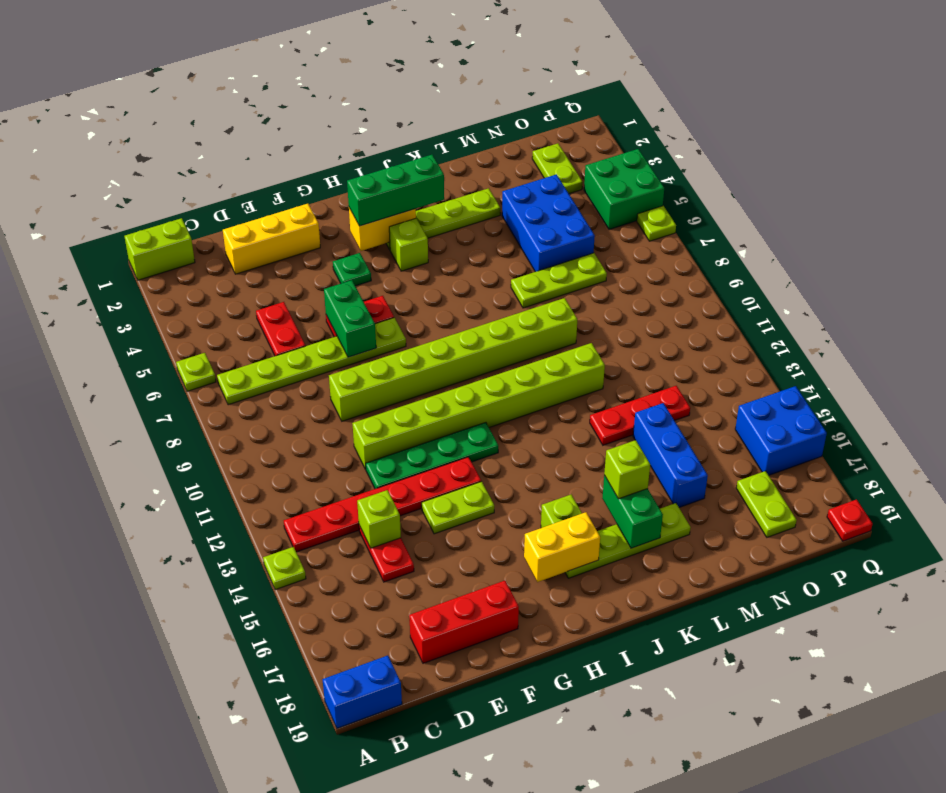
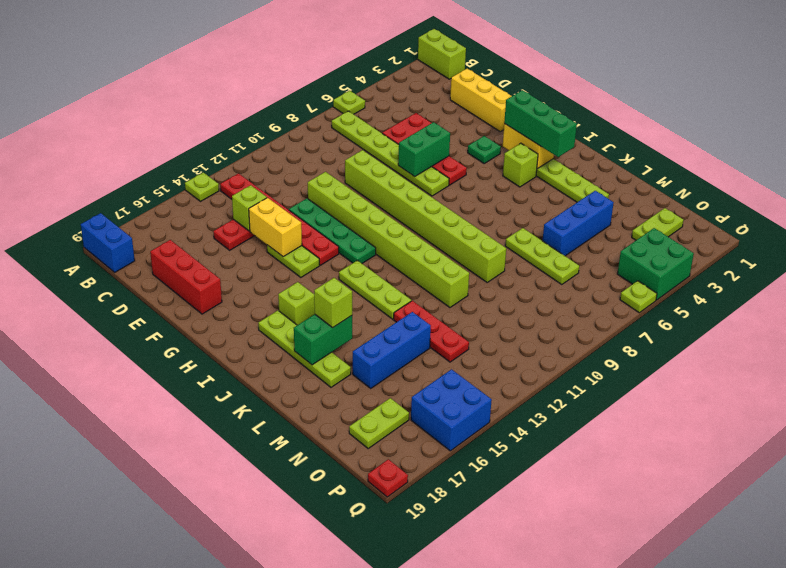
yellow brick H17:I17 level 2 -> yellow brick E14:F14 level 2
none -> lime plate I13:K13 level 1
blue brick M4:N6 level 1 -> blue brick M4:M6 level 1

